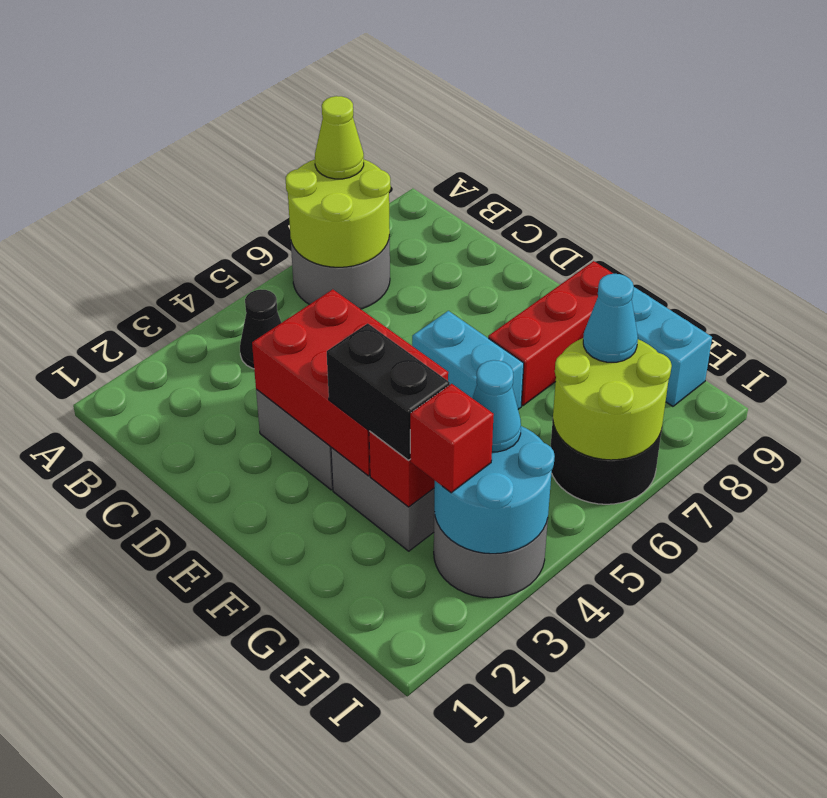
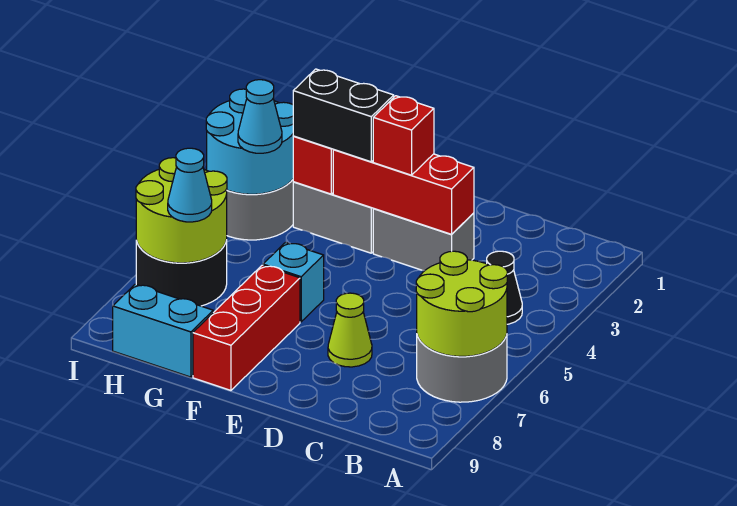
lime cone A7 level 3 -> lime cone D7 level 1
red brick D3:F4 level 2 -> red brick D3:F3 level 2
cyan brick E6:F6 level 1 -> cyan brick F6 level 1
red brick H3 level 3 -> red brick E3 level 3

